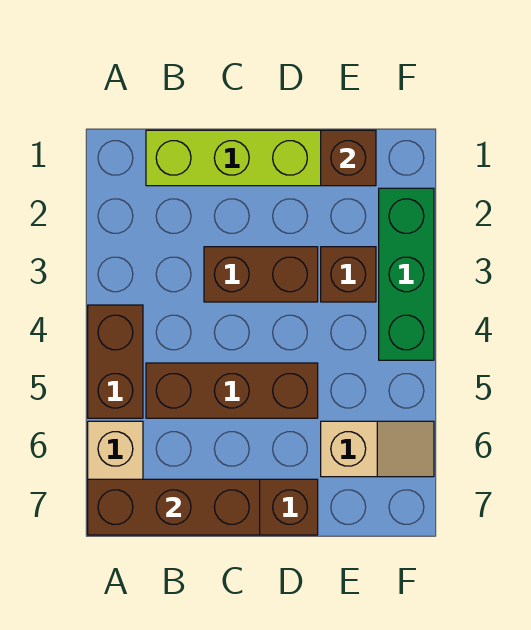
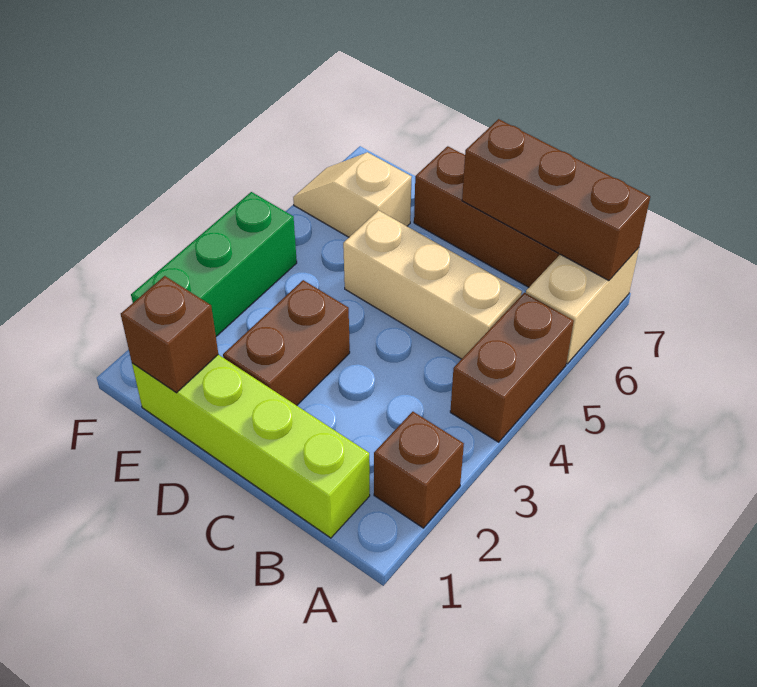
brown brick B5:D5 level 1 -> tan brick B5:D5 level 1
brown brick C3:D3 level 1 -> brown brick D2:D3 level 1
brown brick E3 level 1 -> brown brick A2 level 1

